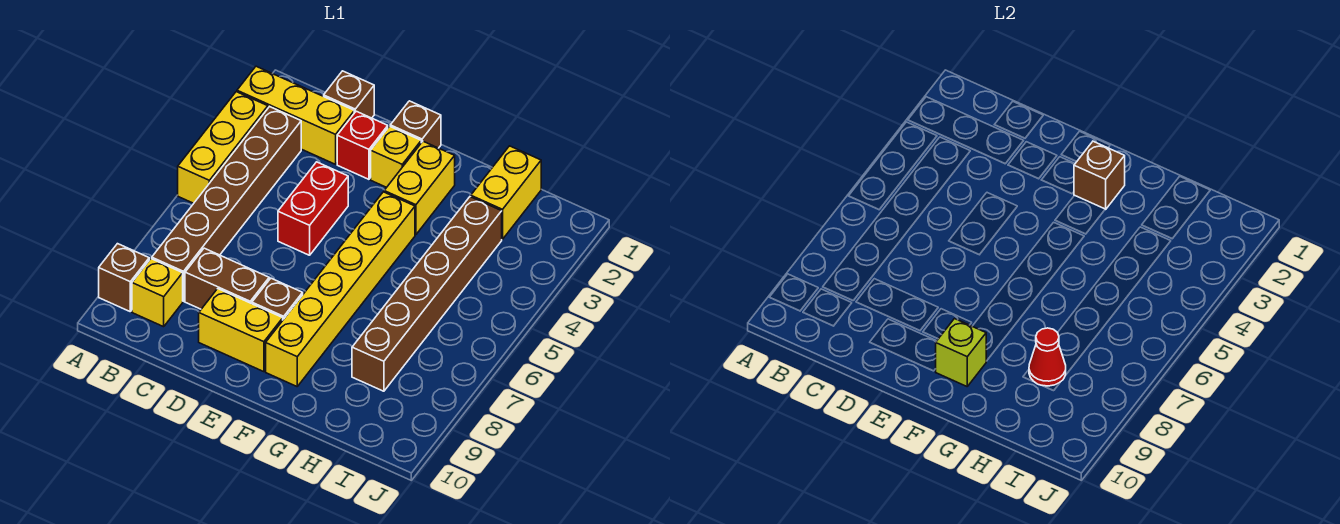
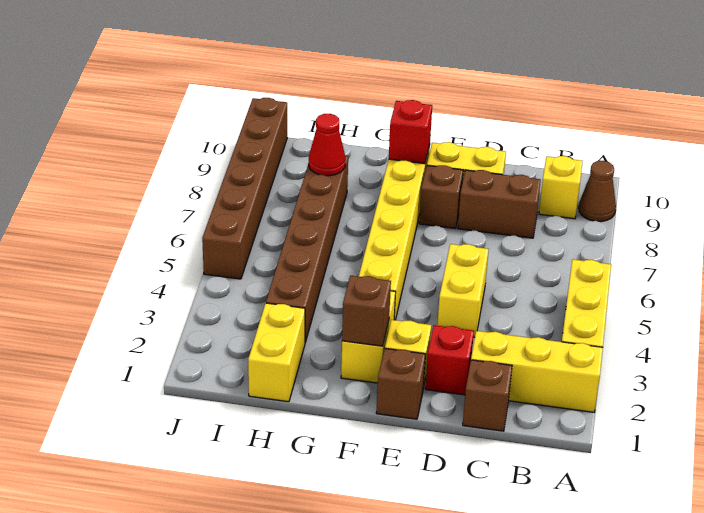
brown brick A9 level 1 -> brown cone A9 level 1
brown brick B3:B8 level 1 -> brown brick J5:J10 level 1
red brick D4:D5 level 1 -> yellow brick D4:D5 level 1
lime brick F9 level 2 -> red brick F9 level 2

